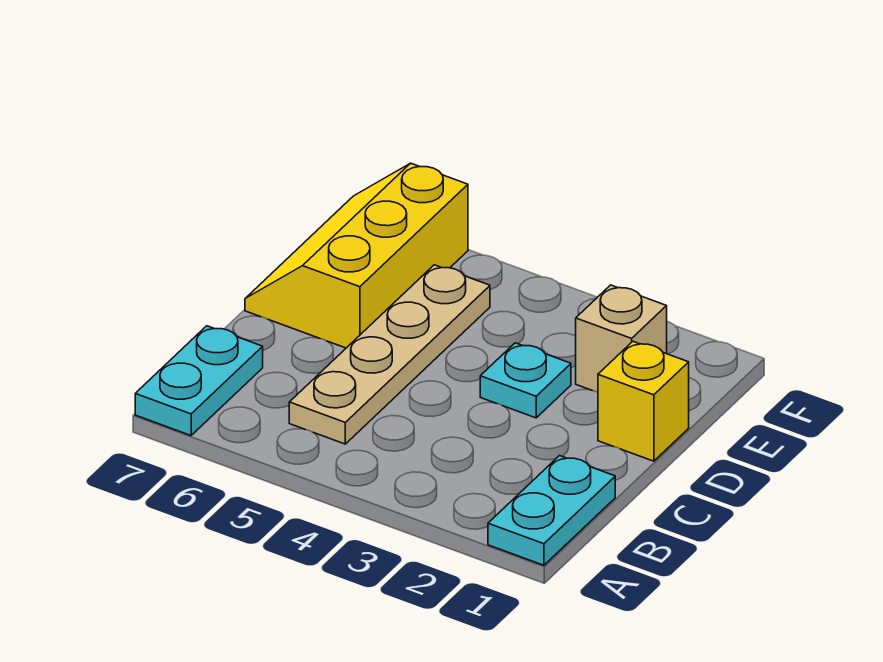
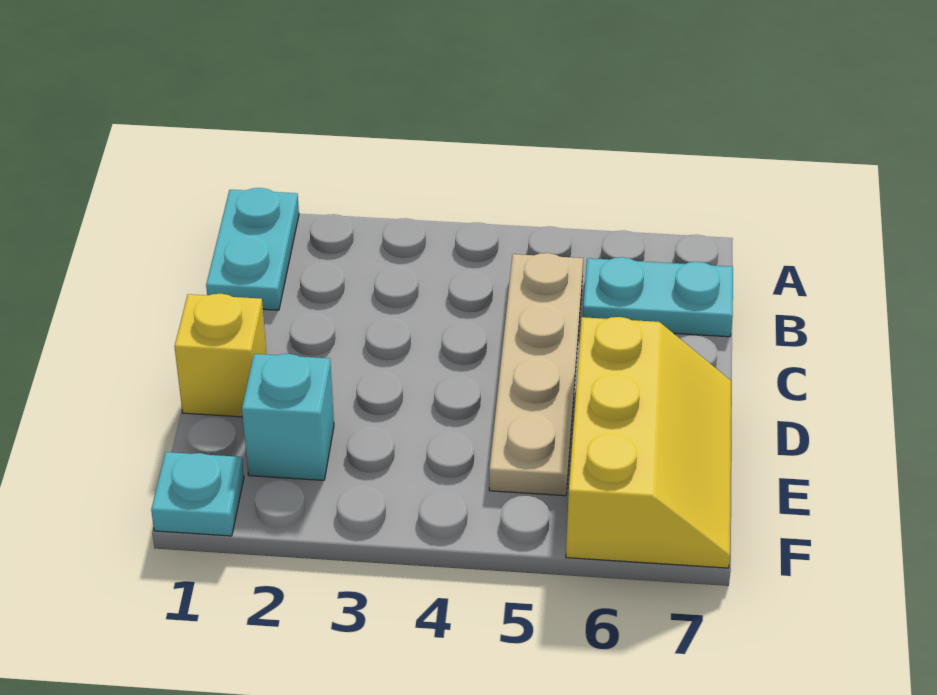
cyan plate A7:B7 level 1 -> cyan plate B6:B7 level 1
cyan plate D3 level 1 -> cyan plate F1 level 1
tan brick E2 level 1 -> cyan brick E2 level 1

